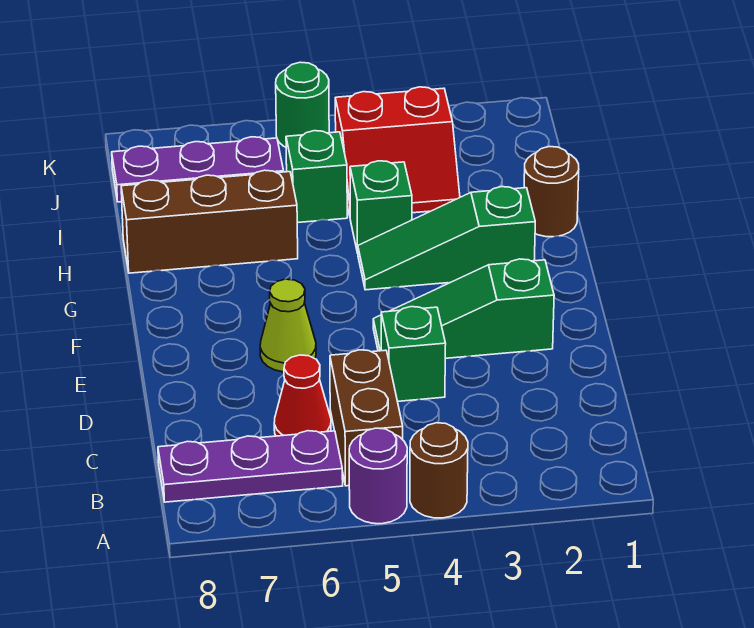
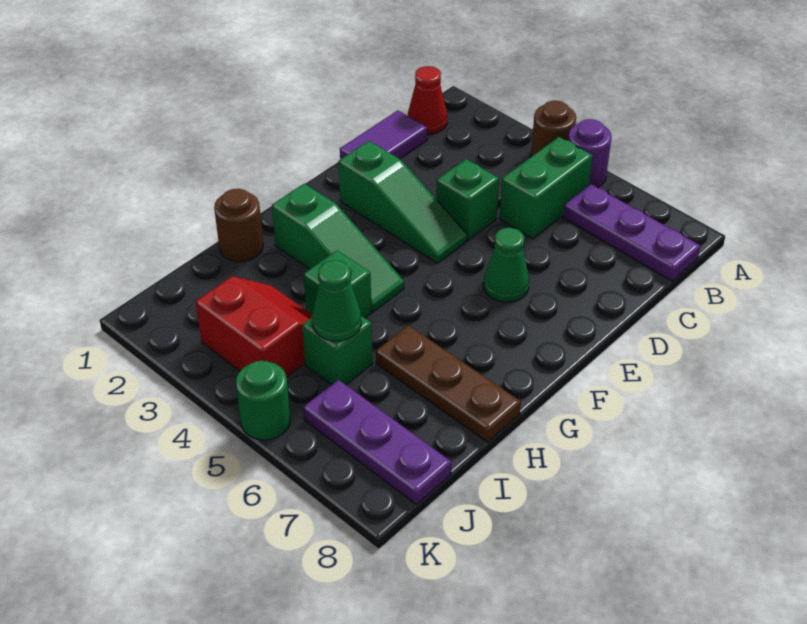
brown brick B5:C5 level 1 -> green brick B5:C5 level 1
none -> purple tile C1:D1 level 1
red cone C6 level 1 -> red cone B1 level 1
lime cone E6 level 1 -> green cone E6 level 1
brown brick H6:H8 level 1 -> brown plate H6:H8 level 1
none -> green cone I5 level 2

